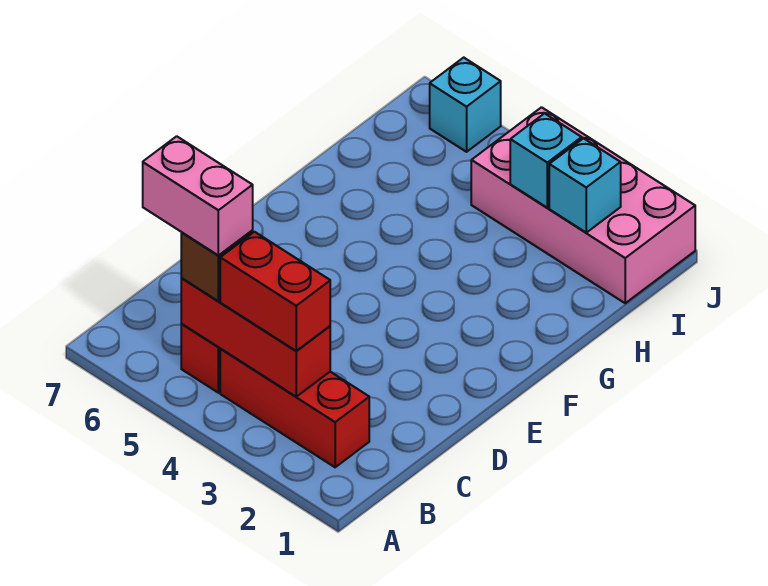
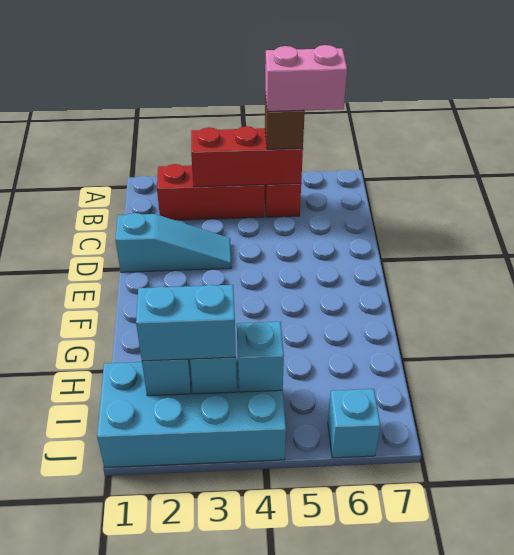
red brick B3:B4 level 3 -> none
none -> cyan slope D1:D3 level 1 top 1
pink brick I1:J4 level 1 -> cyan brick I1:J4 level 1
none -> cyan brick I2:I3 level 3
none -> cyan brick I4 level 2

